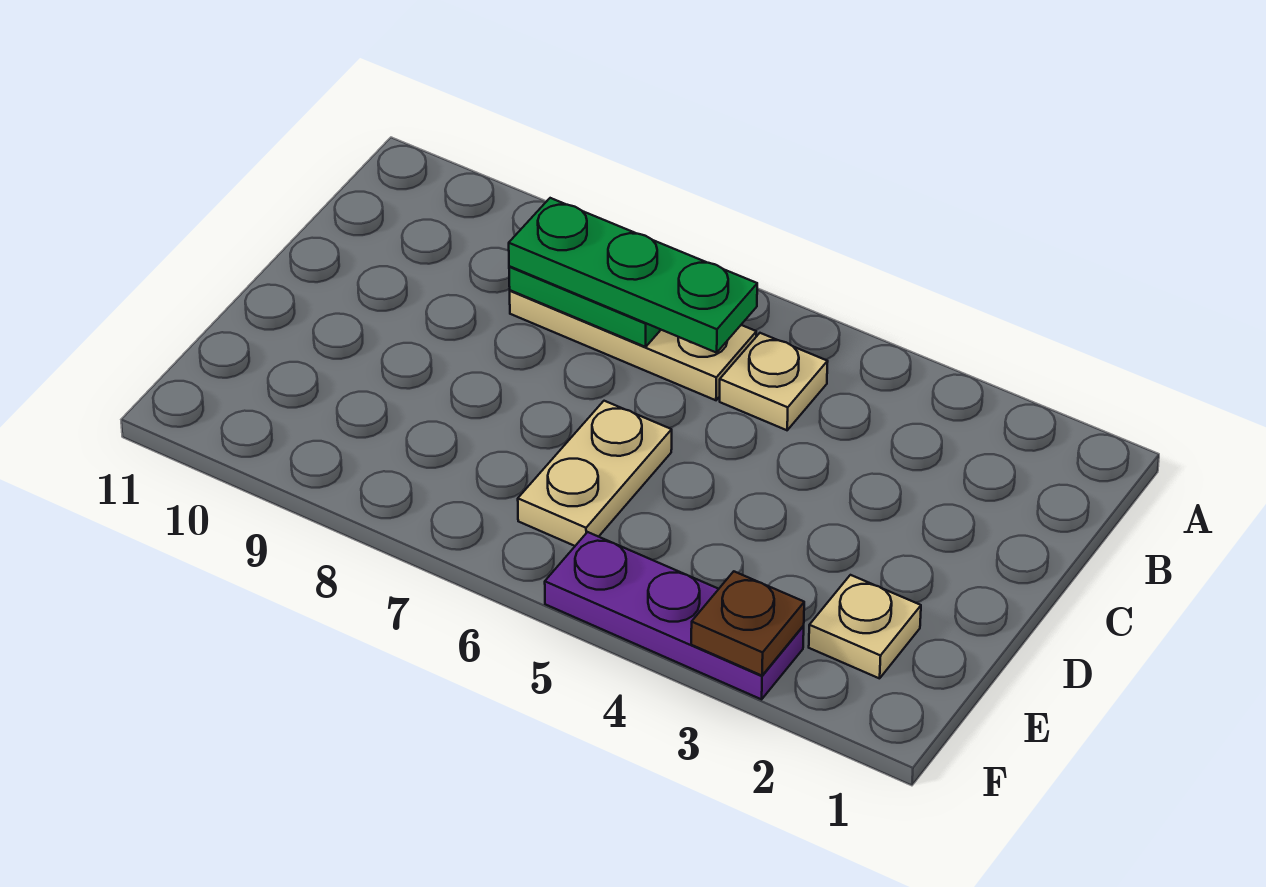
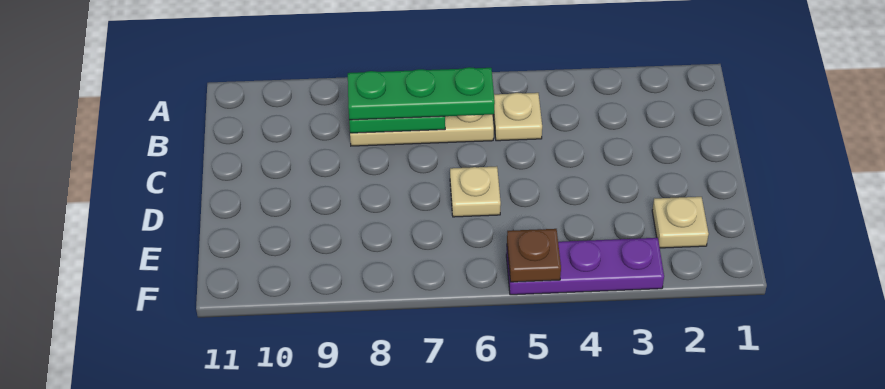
tan plate D6:E6 level 1 -> tan plate D6 level 1
brown plate F3 level 2 -> brown plate F5 level 2

